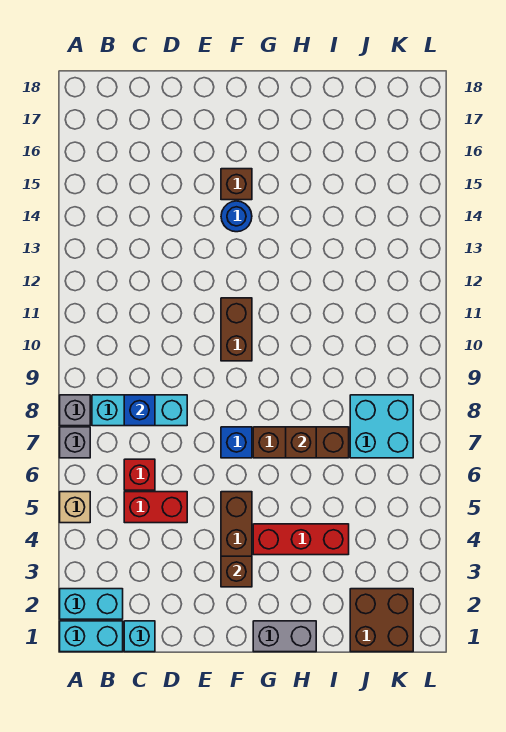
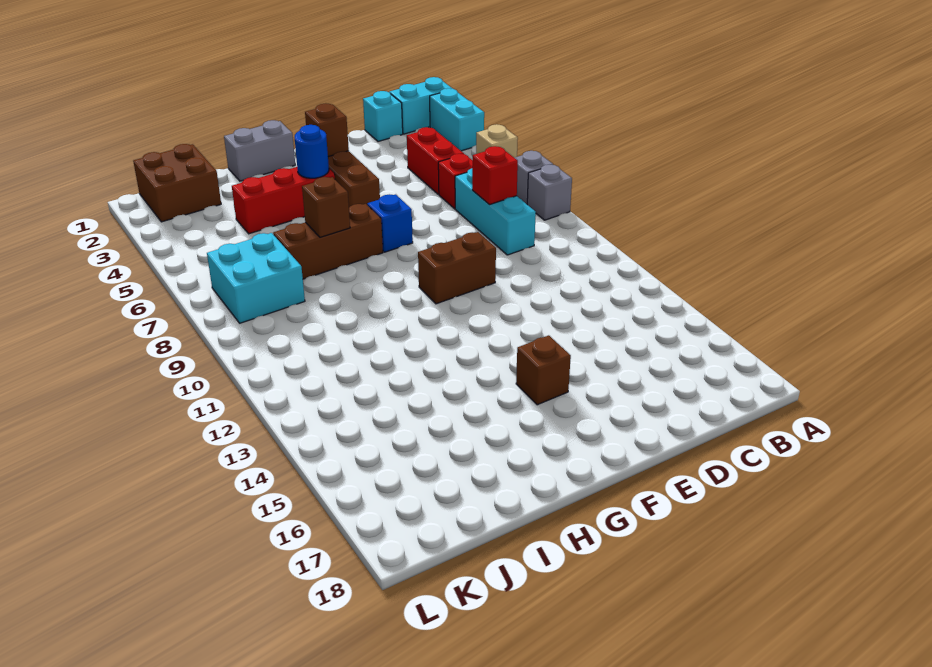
cyan brick A2:B2 level 1 -> cyan brick A2:A3 level 1
cyan brick B8:D8 level 1 -> cyan brick C7:C9 level 1
red brick C5:D5 level 1 -> red brick C4:C5 level 1
blue brick C8 level 2 -> red brick C8 level 2
brown brick F10:F11 level 1 -> brown brick E10:F10 level 1
blue round brick F14 level 1 -> blue round brick G4 level 2

